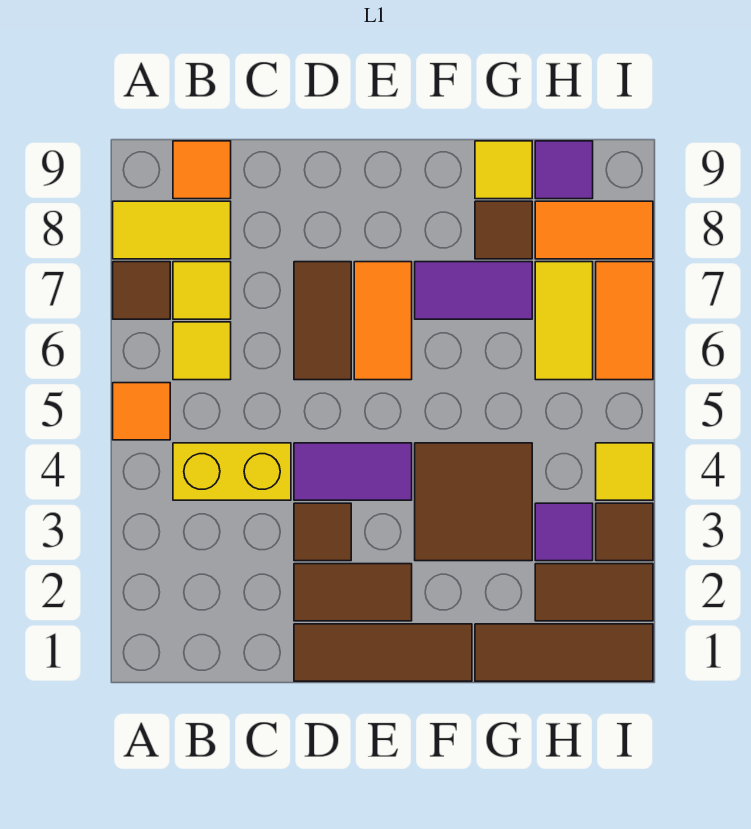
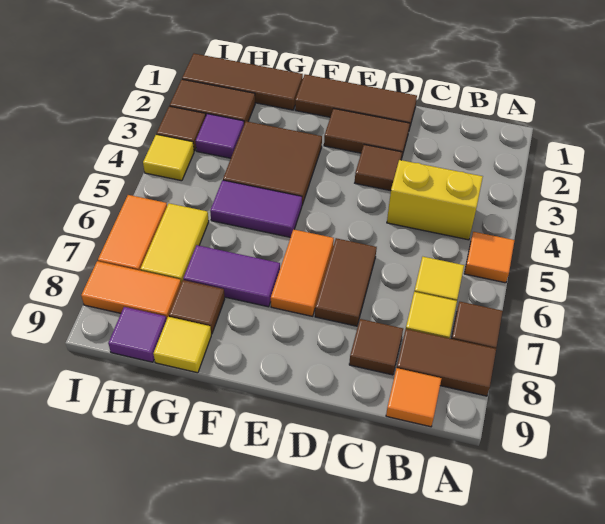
yellow tile A8:B8 level 1 -> brown tile A8:B8 level 1
none -> brown tile C8 level 1
purple tile D4:E4 level 1 -> purple tile F5:G5 level 1

